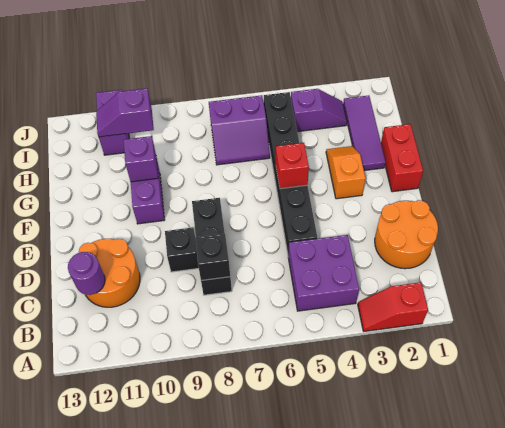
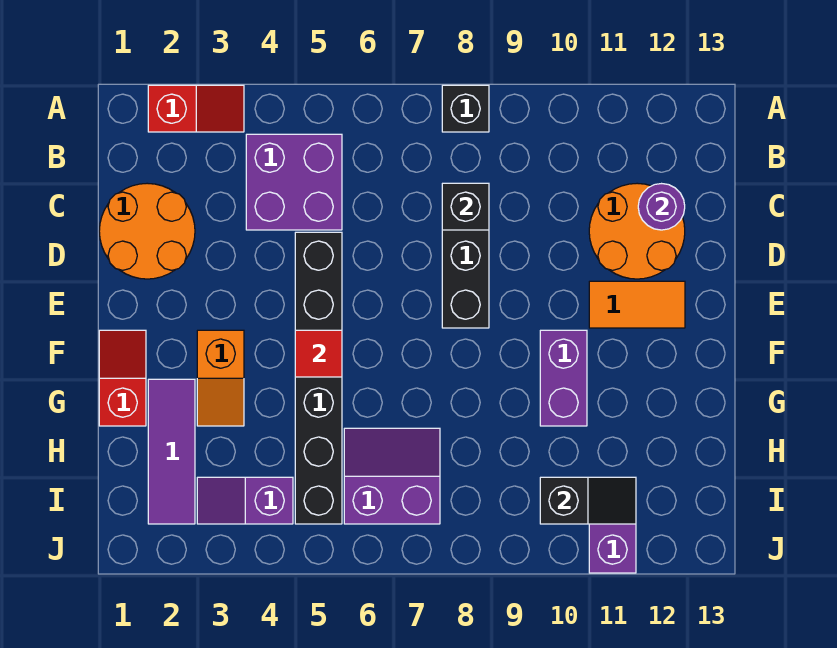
black brick D9 level 1 -> black brick A8 level 1
none -> orange tile E11:E12 level 1
red brick F1:G1 level 1 -> red slope F1:G1 level 1 top G
red brick F5 level 2 -> red tile F5 level 2
purple brick G10 level 2 -> none
purple slope I10:I11 level 2 top 10 -> black slope I10:I11 level 2 top 10

